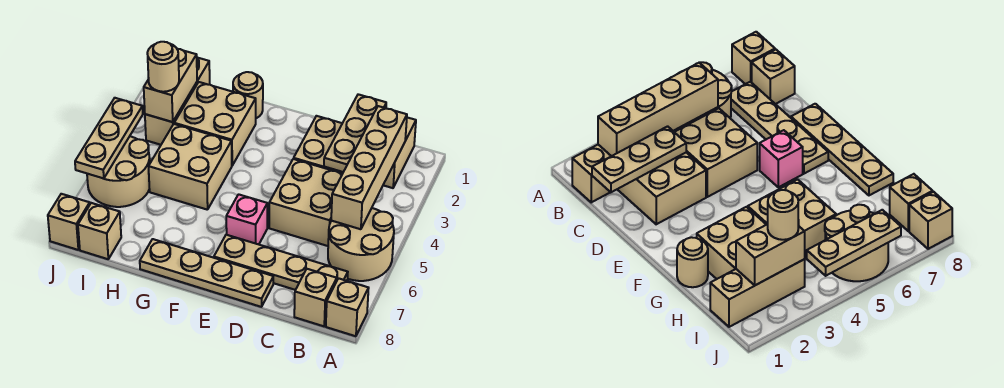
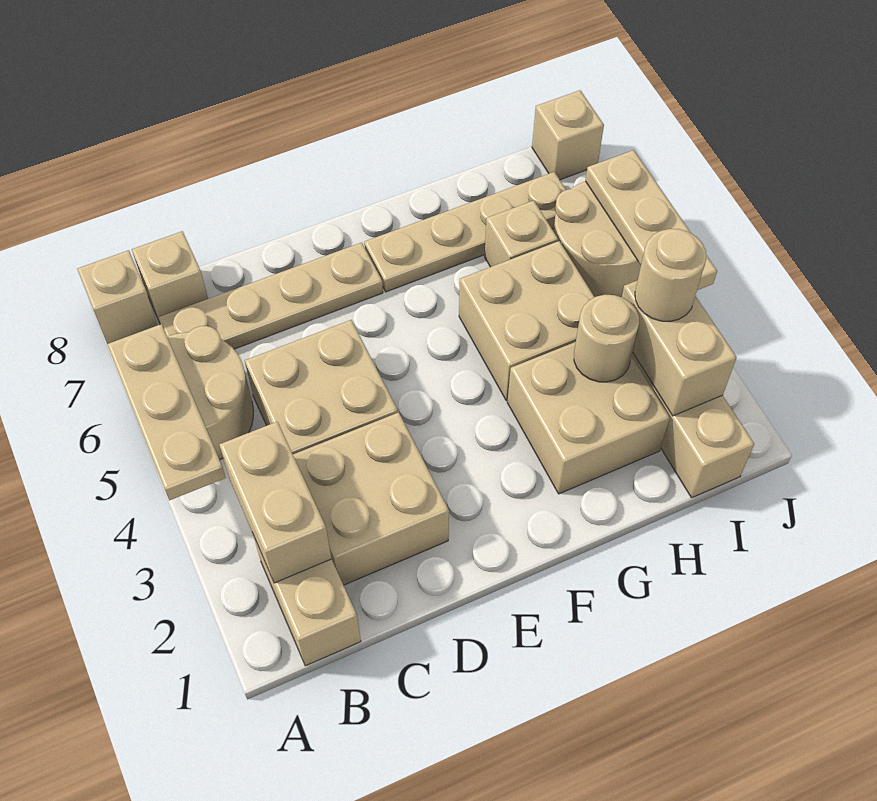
tan brick B2:B5 level 2 -> tan brick B2:B3 level 2
tan plate C1:C3 level 2 -> tan plate A4:A6 level 2
tan plate D8:G8 level 1 -> tan plate F7:I7 level 1
pink brick E6 level 1 -> none
tan round brick G1 level 1 -> tan round brick H3 level 2
tan brick I8 level 1 -> tan brick H6 level 1

